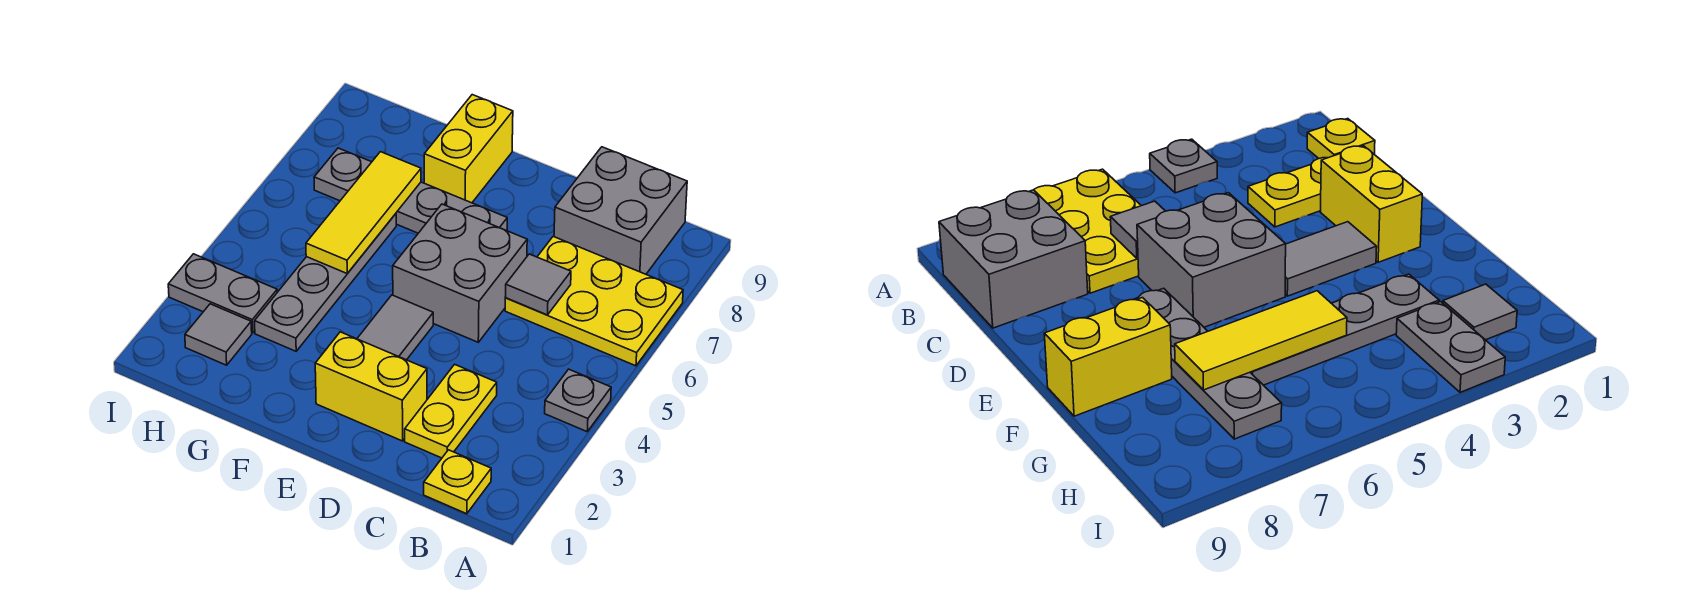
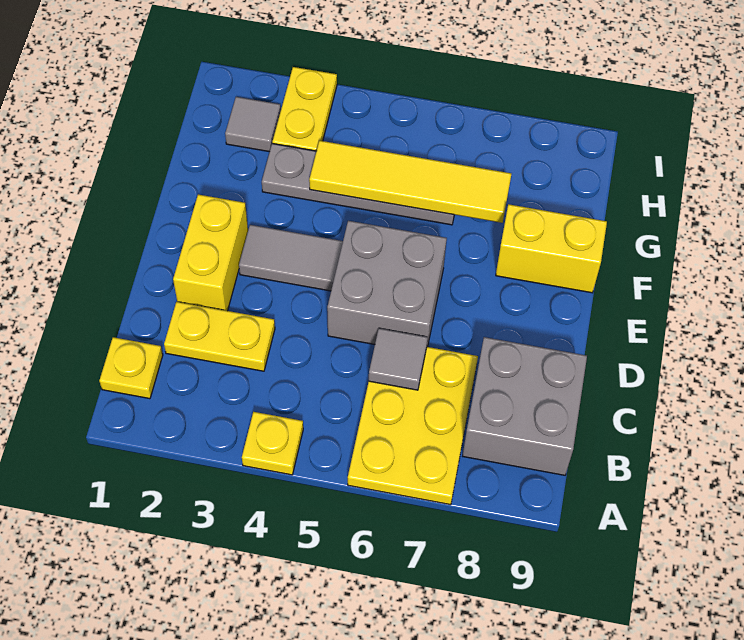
grey plate A4 level 1 -> yellow plate A4 level 1
grey plate E7:H7 level 1 -> none
yellow tile G5:G7 level 2 -> yellow tile G4:G7 level 2
grey plate H3:I3 level 1 -> yellow plate H3:I3 level 1

